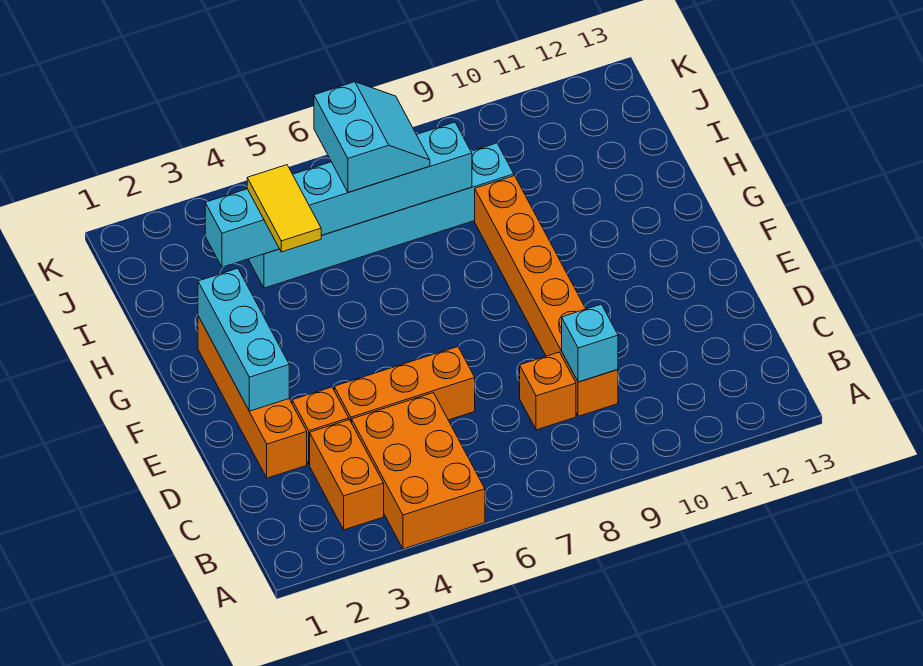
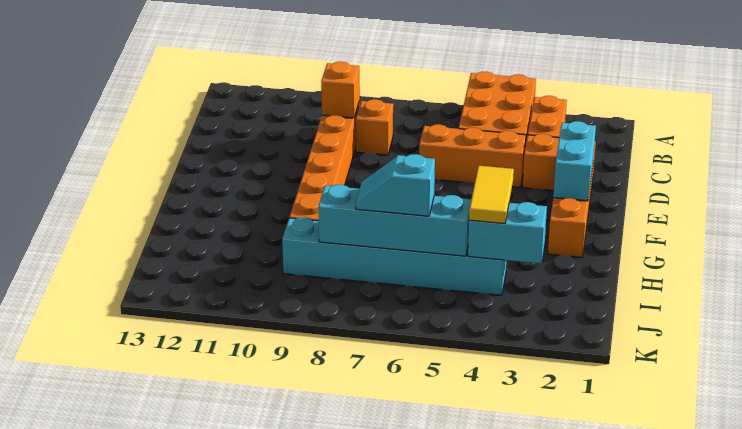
cyan brick C9 level 2 -> orange brick C9 level 2
cyan brick E2:G2 level 2 -> cyan brick E2:F2 level 2
cyan slope I6:J7 level 3 top 6 -> cyan slope I6:I7 level 3 top 6

